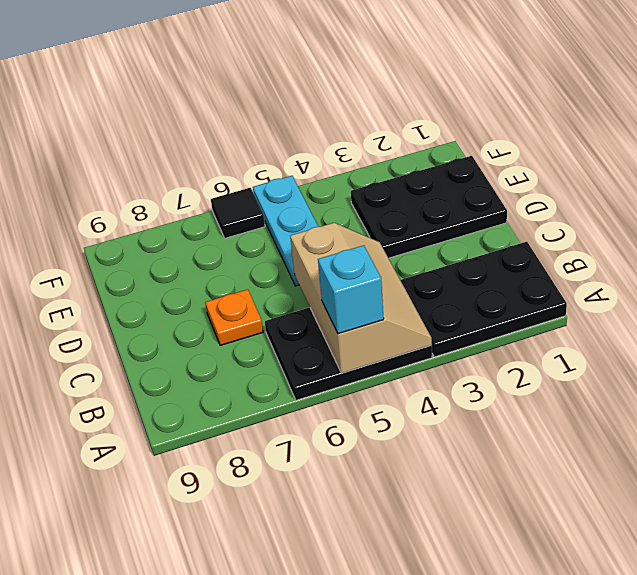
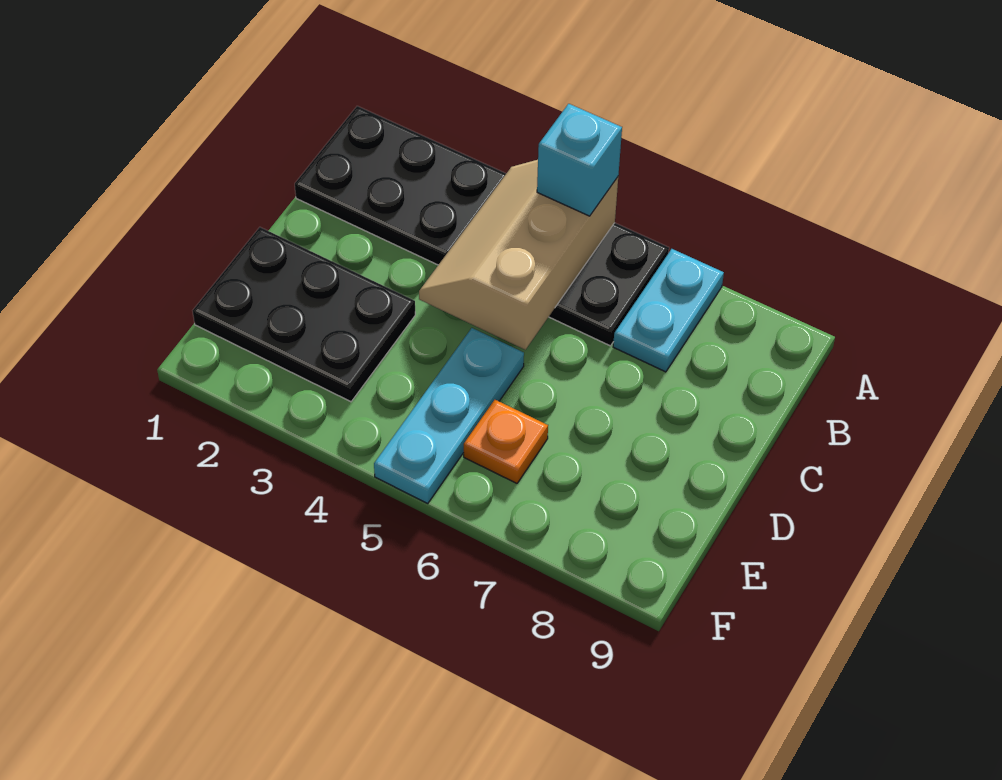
none -> cyan plate A7:B7 level 1
orange plate C7 level 1 -> orange plate E6 level 1
black tile F6 level 1 -> none

